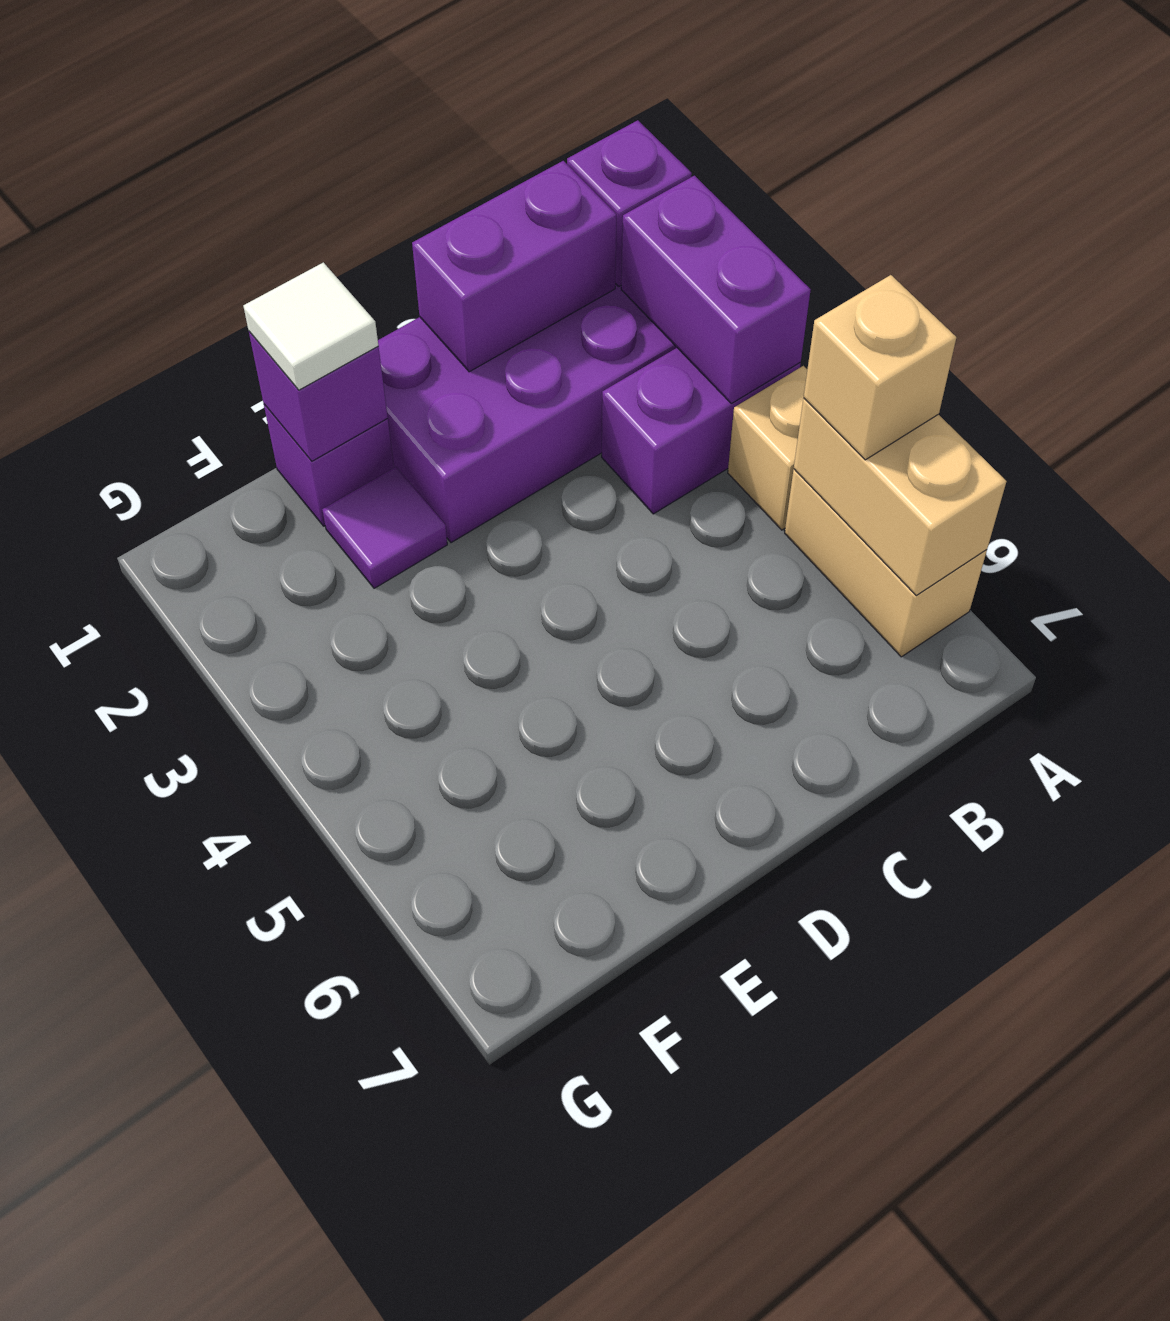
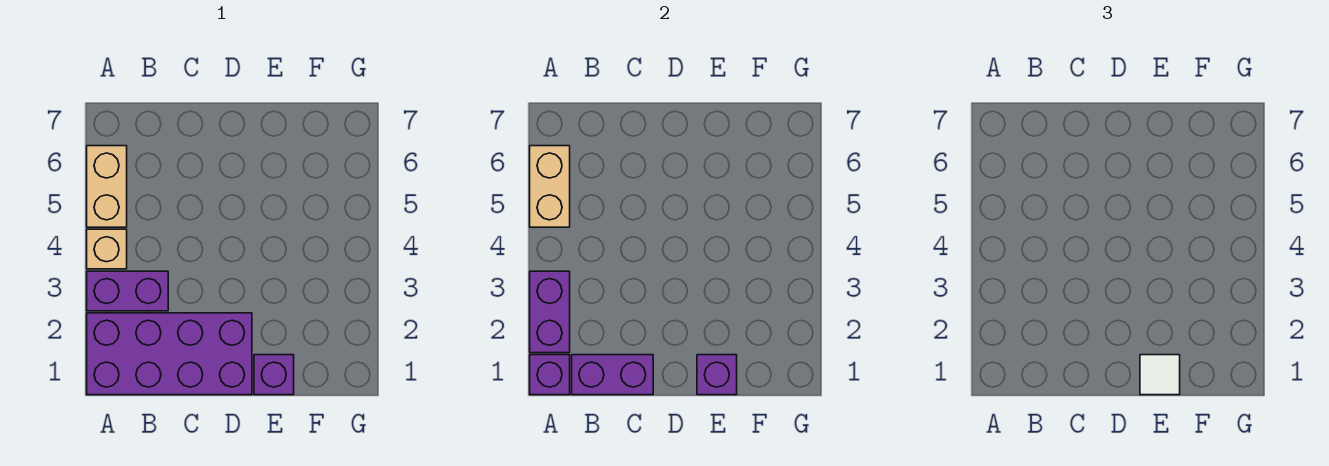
tan brick A5 level 3 -> none
purple tile E2 level 1 -> none

